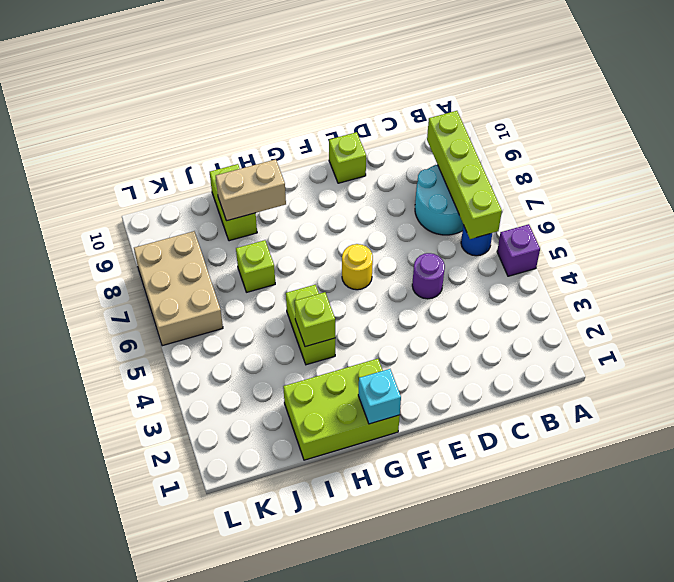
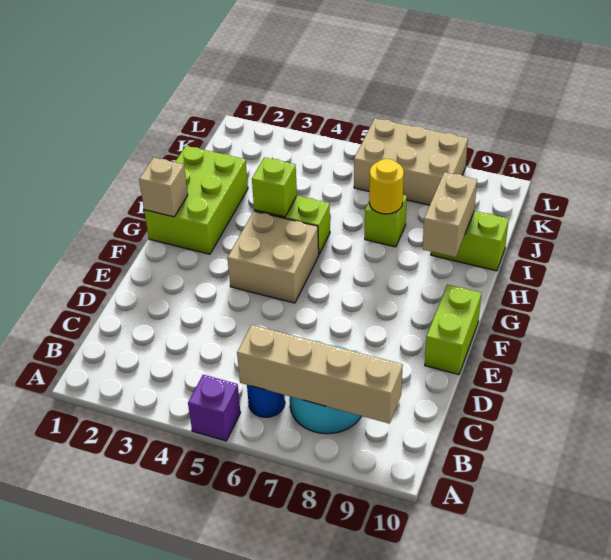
lime brick B6:B9 level 2 -> tan brick B6:B9 level 2
purple round brick D5 level 1 -> none
lime brick E10 level 1 -> lime brick E10:F10 level 1
none -> tan brick F4:G5 level 1
yellow round brick F6 level 1 -> yellow round brick I7 level 2
cyan brick G1 level 2 -> tan brick G1 level 2

